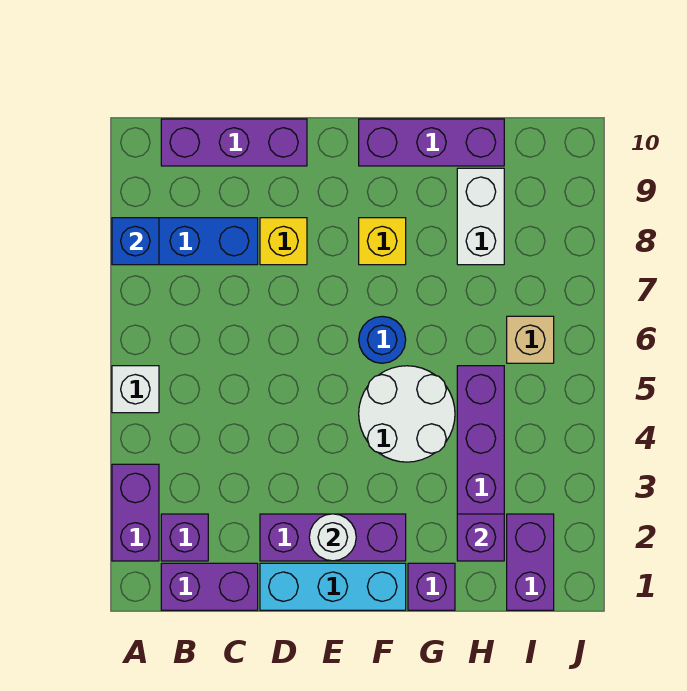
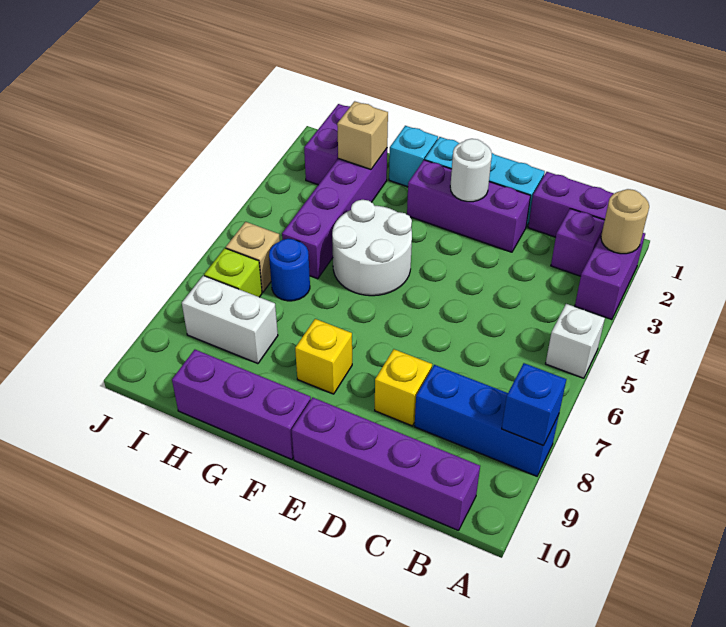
none -> tan round brick A2 level 2
purple brick B10:D10 level 1 -> purple brick B10:E10 level 1
blue round brick F6 level 1 -> blue round brick H6 level 1
purple brick G1 level 1 -> cyan brick G1 level 1
purple brick H2 level 2 -> tan brick H2 level 2
white brick H8:H9 level 1 -> white brick H8:I8 level 1
none -> lime brick I7 level 1

